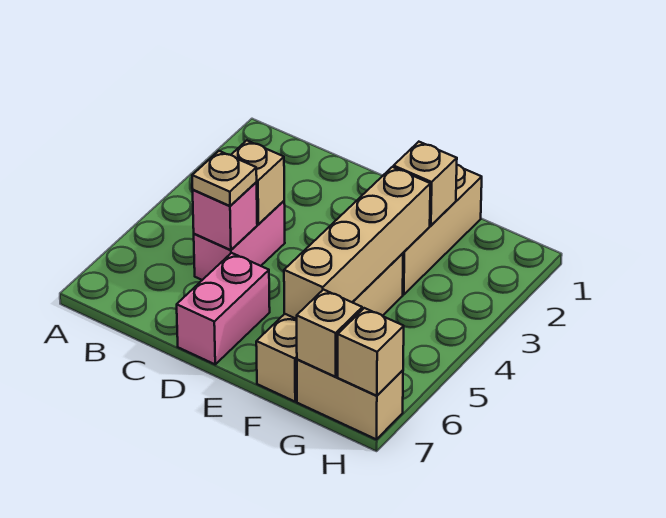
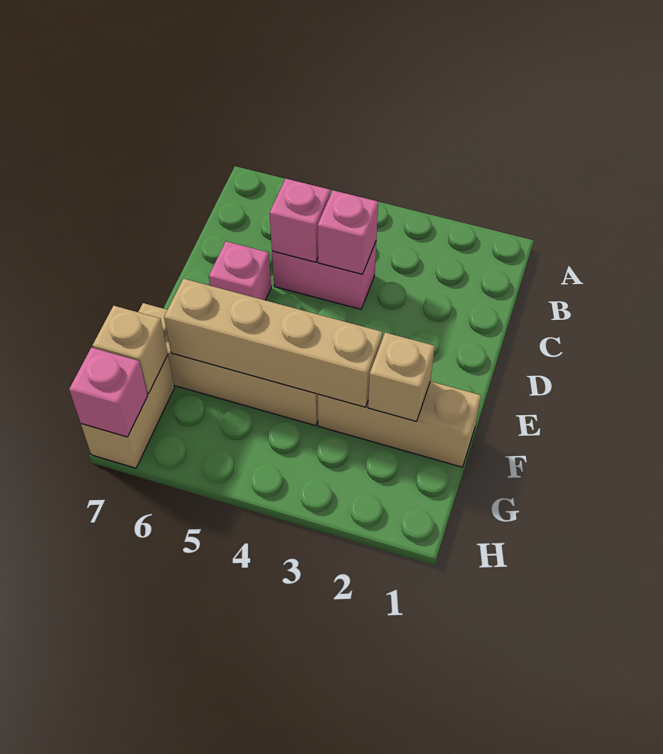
tan brick C4 level 2 -> pink brick C4 level 2
tan plate C5 level 3 -> none
pink brick D6:D7 level 1 -> pink brick D6 level 1
tan brick H7 level 2 -> pink brick H7 level 2

